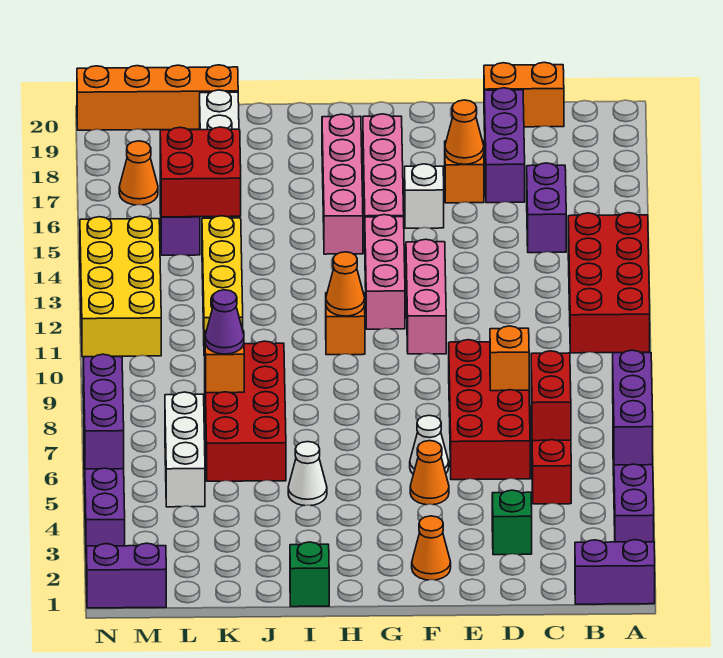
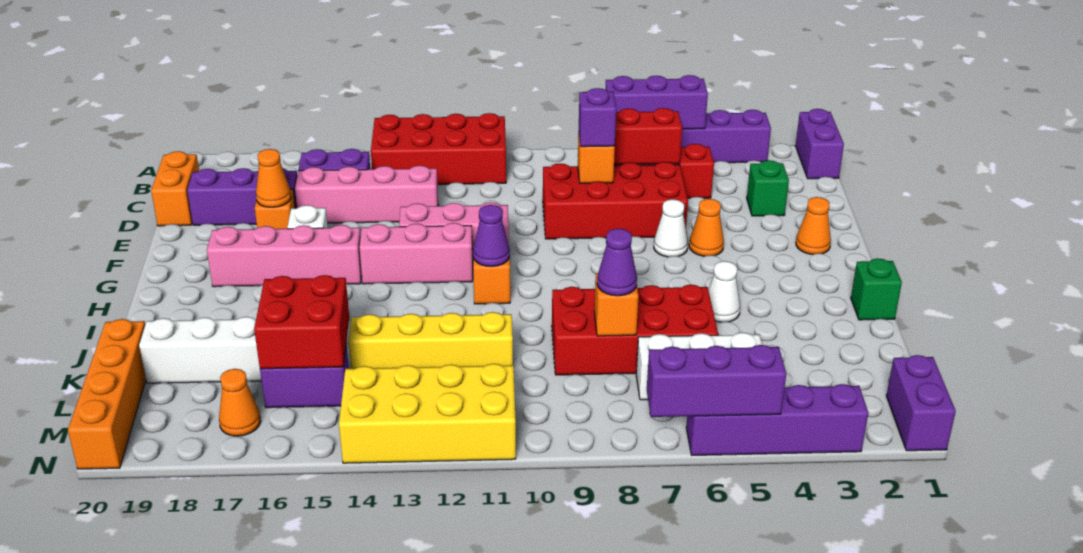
none -> purple brick D8 level 3
orange cone H11 level 2 -> purple cone H11 level 2
pink brick H15:H18 level 1 -> pink brick D13:D16 level 1

